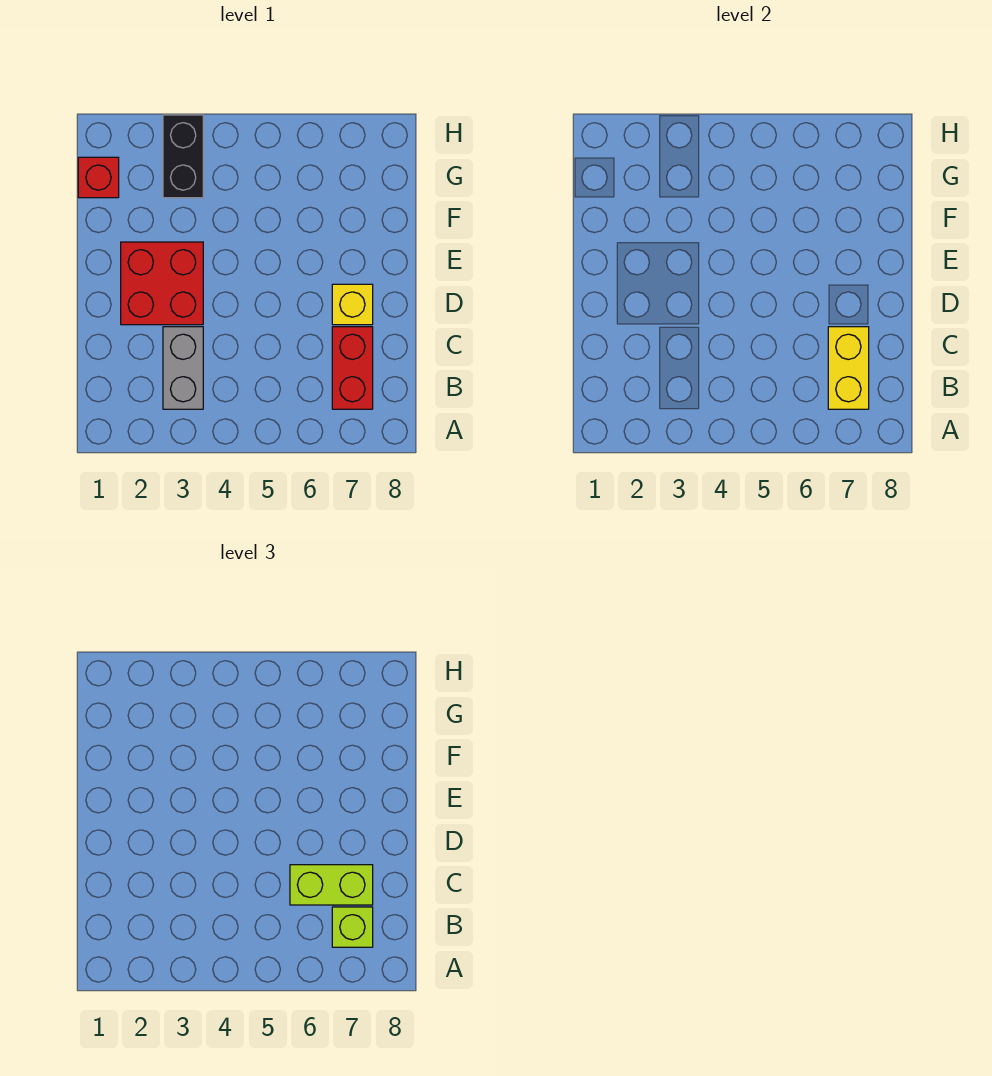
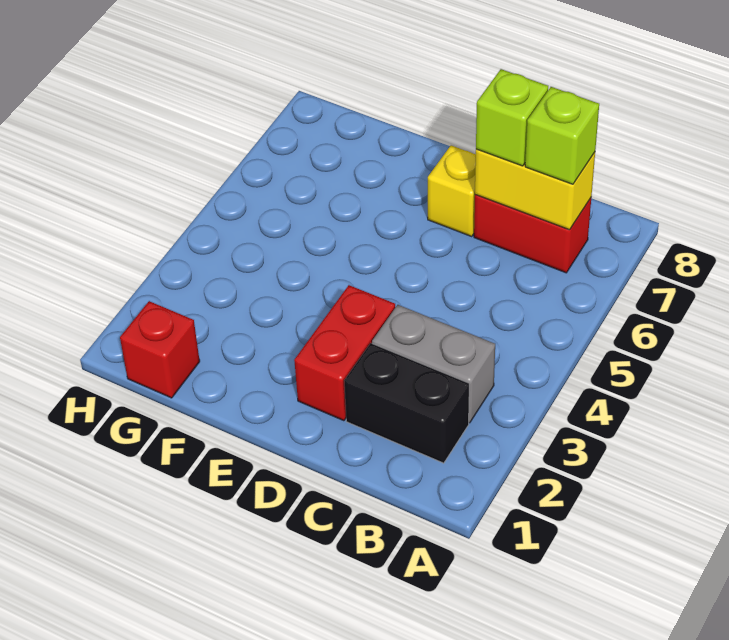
lime brick C6:C7 level 3 -> lime brick C7 level 3
red brick D2:E3 level 1 -> red brick D2:D3 level 1
black brick G3:H3 level 1 -> black brick B2:C2 level 1

